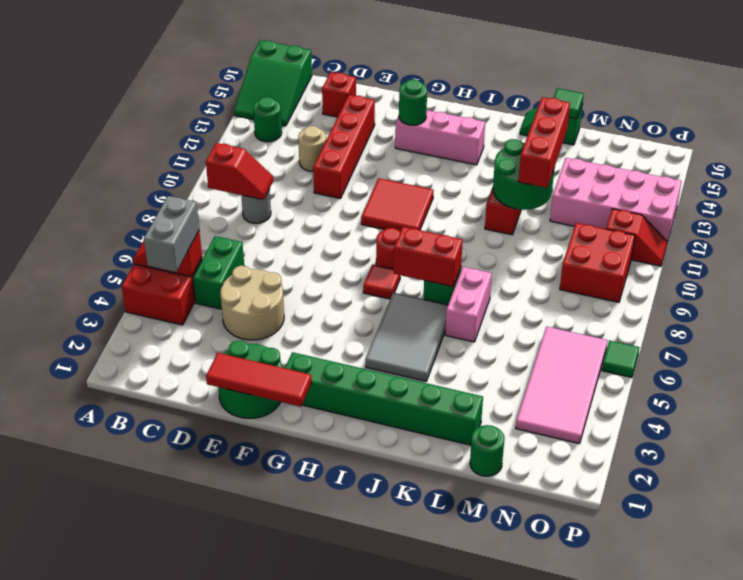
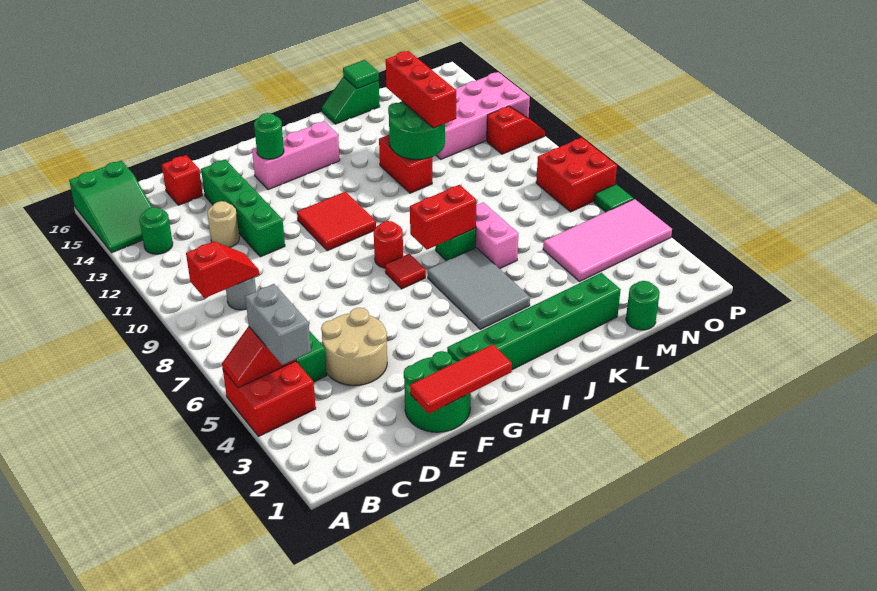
red brick E11:E14 level 1 -> green brick E11:E14 level 1
pink tile N3:O6 level 1 -> pink tile M4:P5 level 1
red brick N9:O10 level 1 -> red brick O7:P8 level 1

